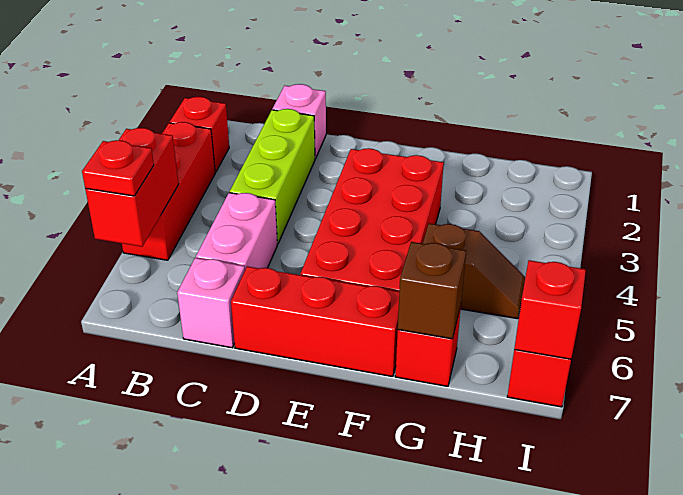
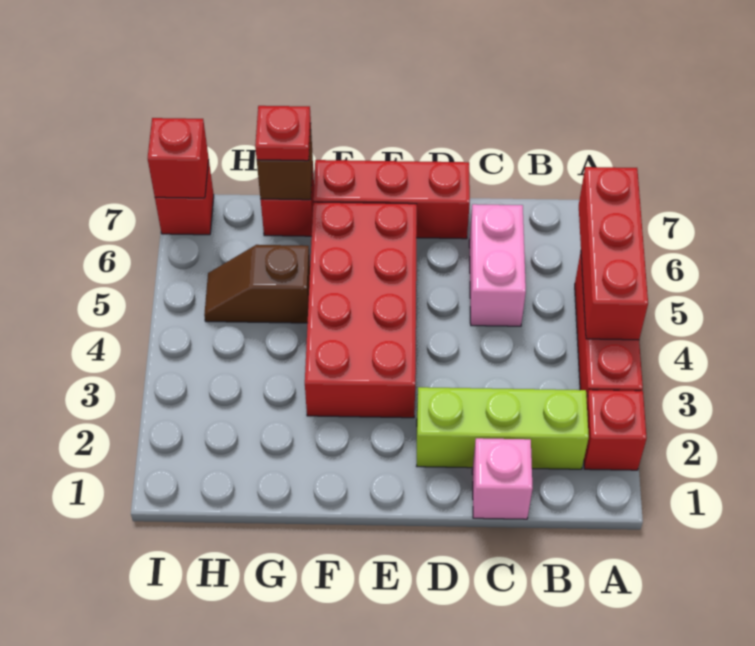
red brick A5:A6 level 2 -> red brick A4:A6 level 2
red plate A6 level 3 -> red plate G7 level 3
lime brick C2:C4 level 1 -> lime brick B2:D2 level 1
pink brick C7 level 1 -> none

